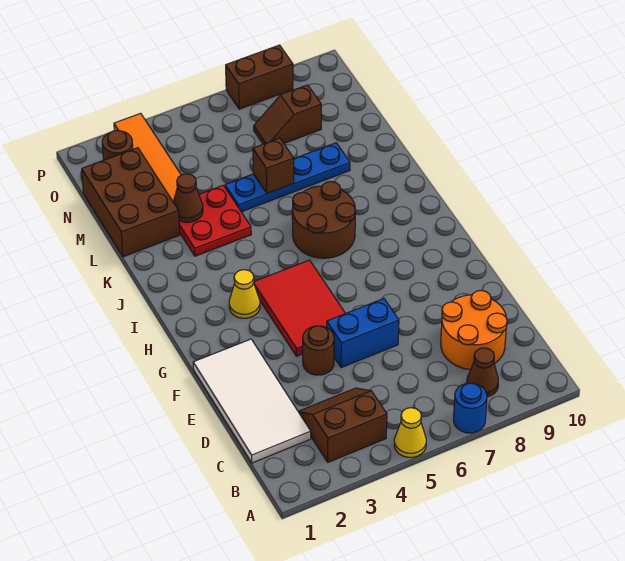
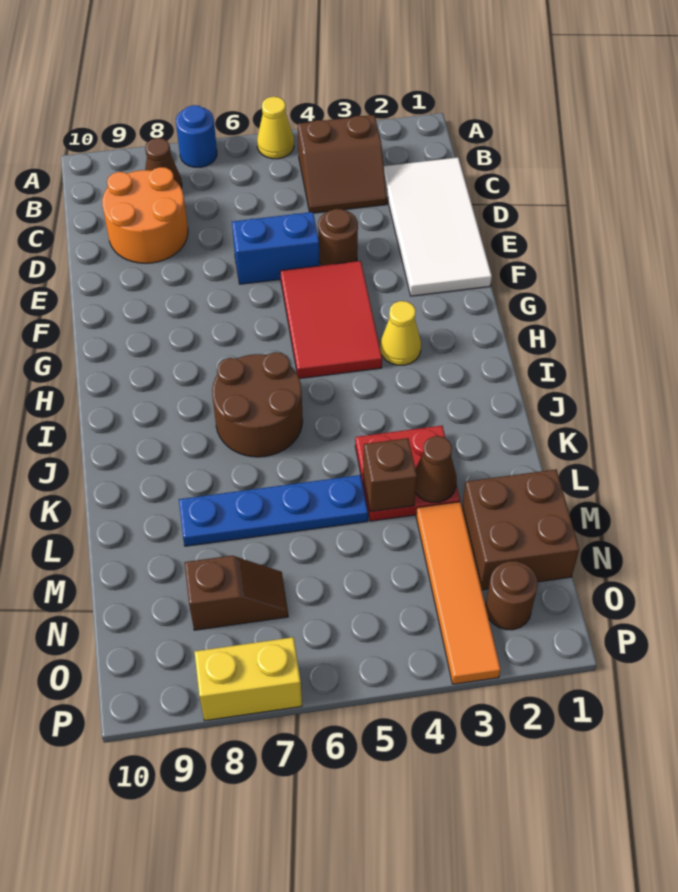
brown brick L1:N2 level 1 -> brown brick M1:N2 level 1
brown brick L6 level 2 -> brown brick L4 level 2
brown brick P7:P8 level 1 -> yellow brick P7:P8 level 1

